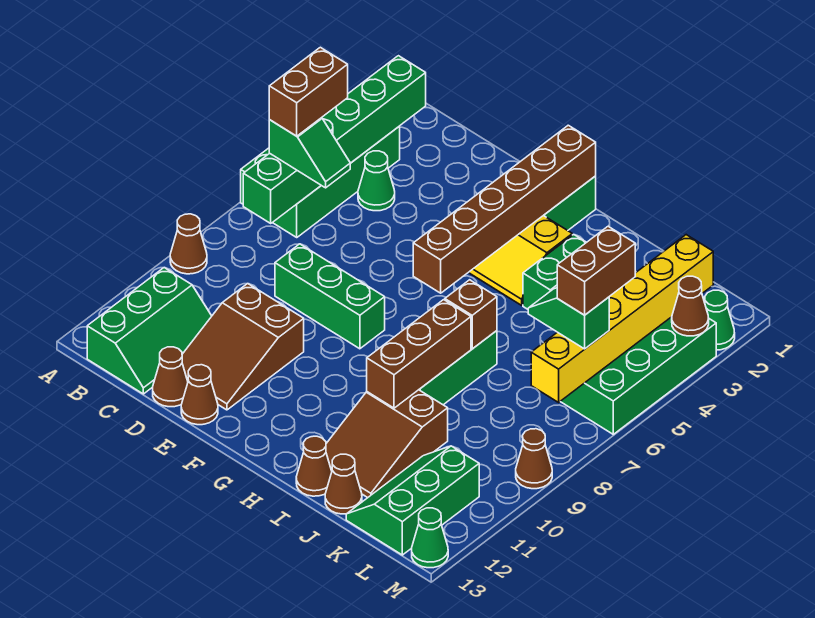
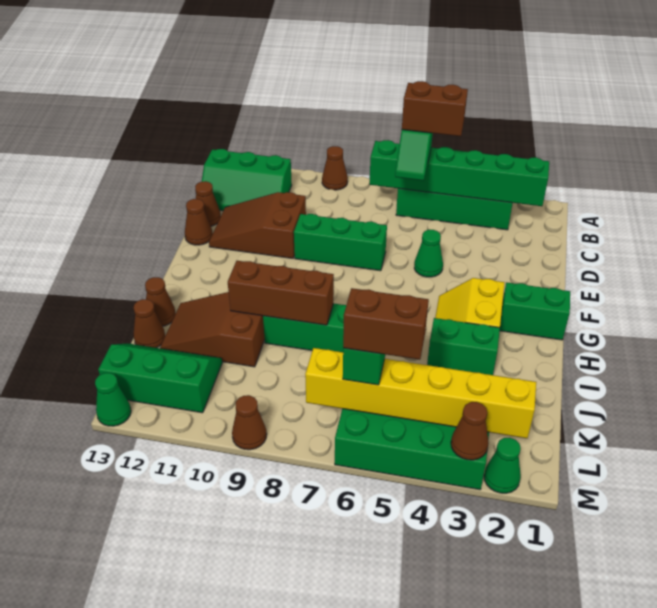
green cone C4 level 1 -> green cone E5 level 1
green brick D8:F8 level 1 -> green brick E7:E9 level 1
brown brick G1:G6 level 2 -> none
brown brick I7 level 2 -> none

